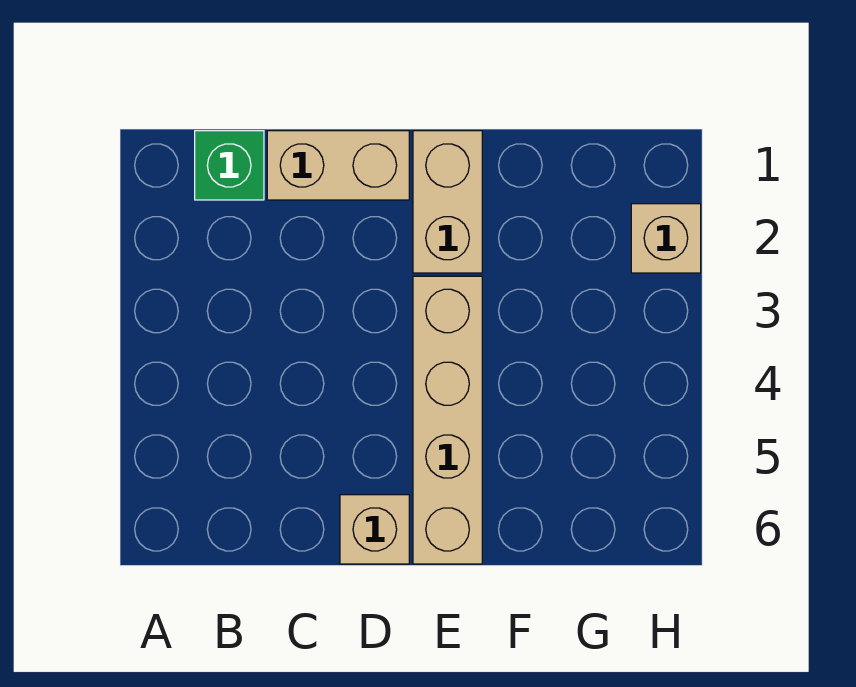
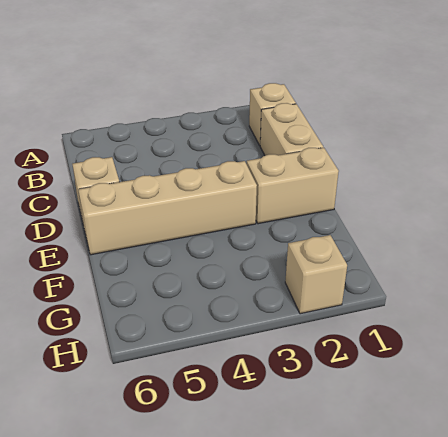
green brick B1 level 1 -> tan brick B1 level 1

